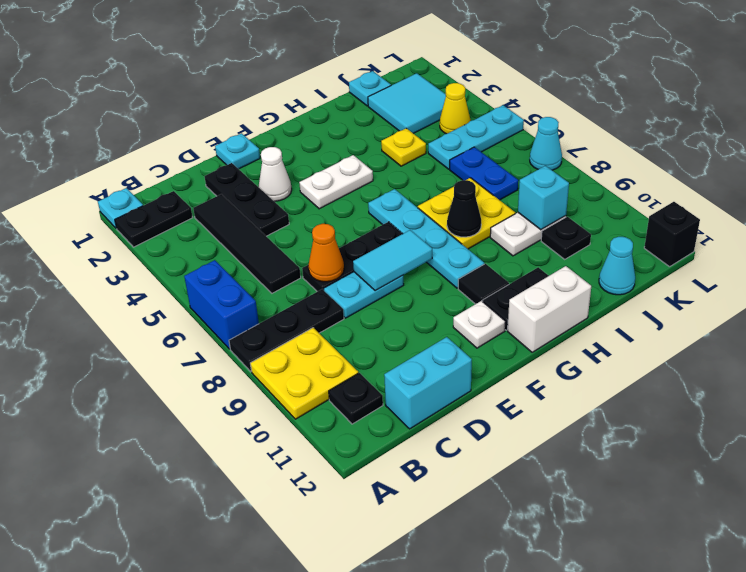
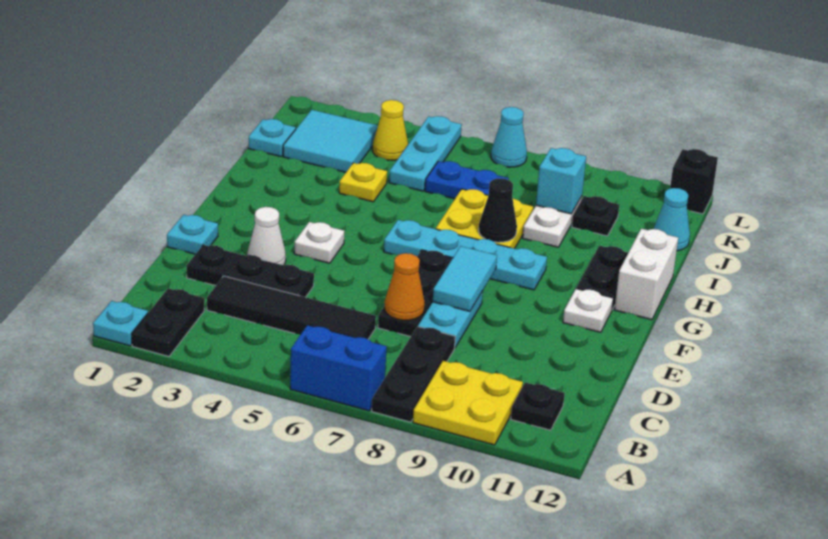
cyan brick C12:D12 level 1 -> none
white plate F4:G4 level 1 -> white plate F4 level 1
black tile G10 level 1 -> none

